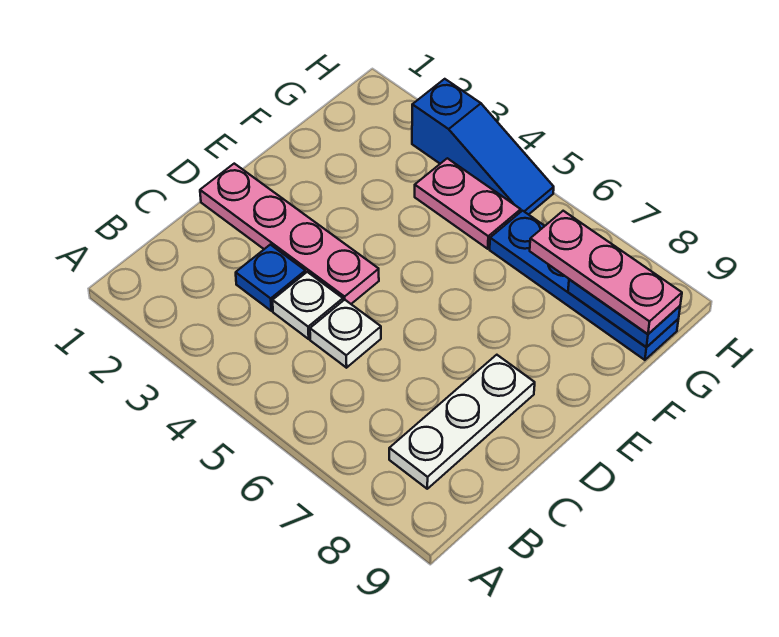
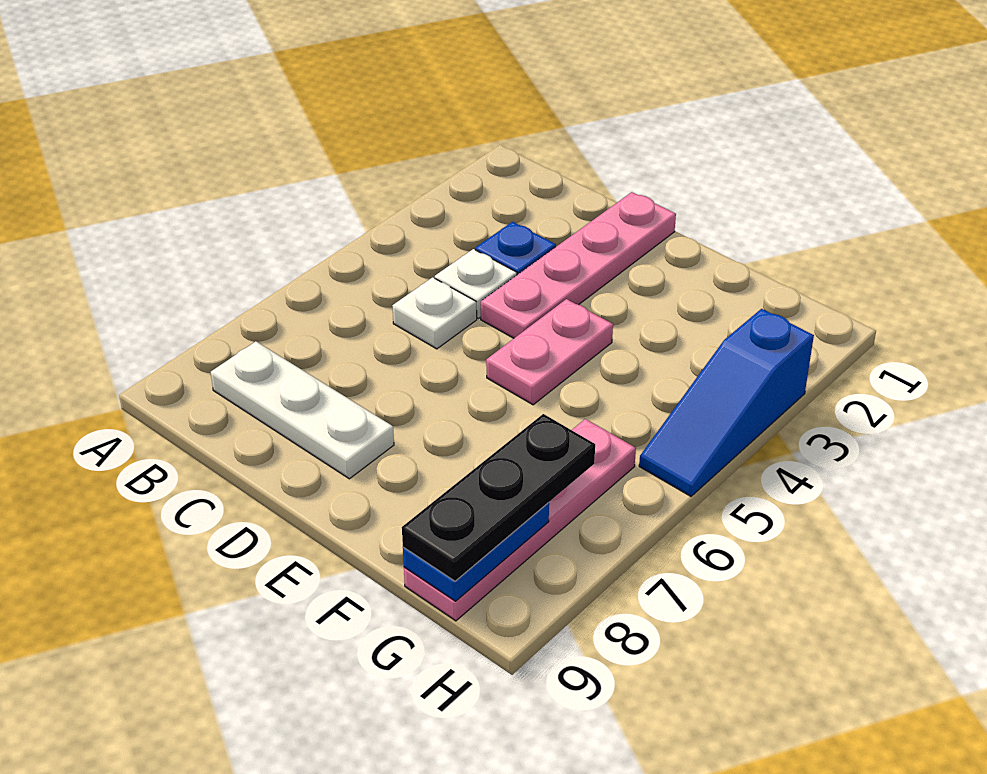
pink plate G4:G5 level 1 -> pink plate E4:E5 level 1
blue plate G6:G9 level 1 -> pink plate G6:G9 level 1
pink plate G7:G9 level 3 -> black plate G7:G9 level 3

